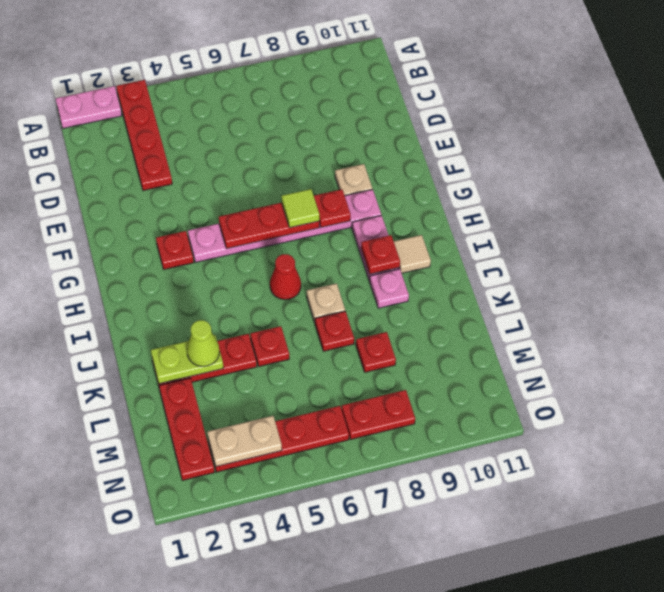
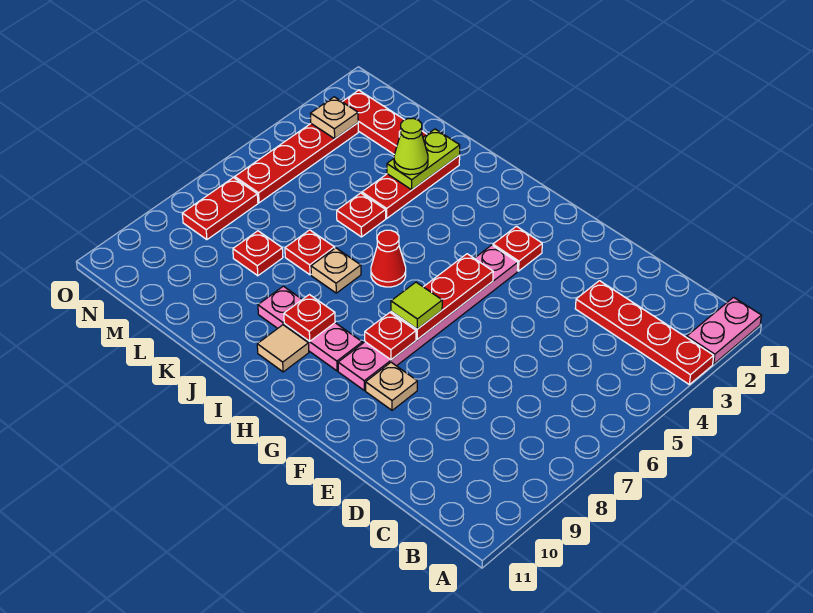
tan plate N3:N4 level 2 -> tan plate N3 level 2

